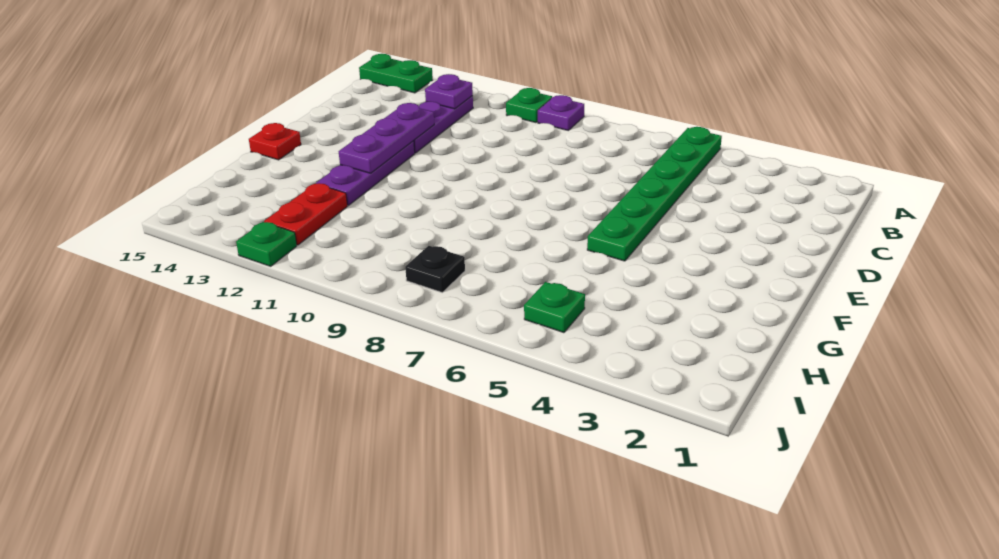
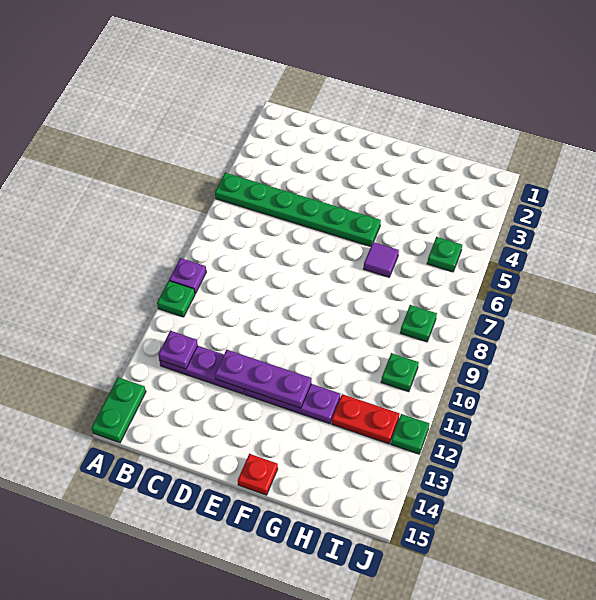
none -> purple tile G6 level 1
black plate I8 level 1 -> green plate I8 level 1
none -> green plate I10 level 1

